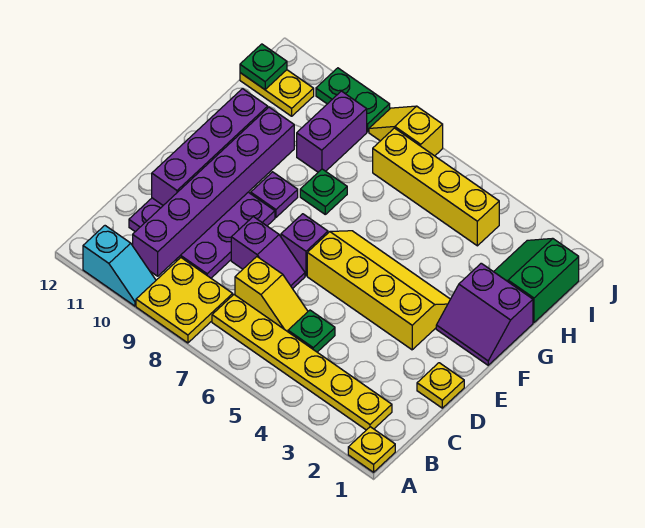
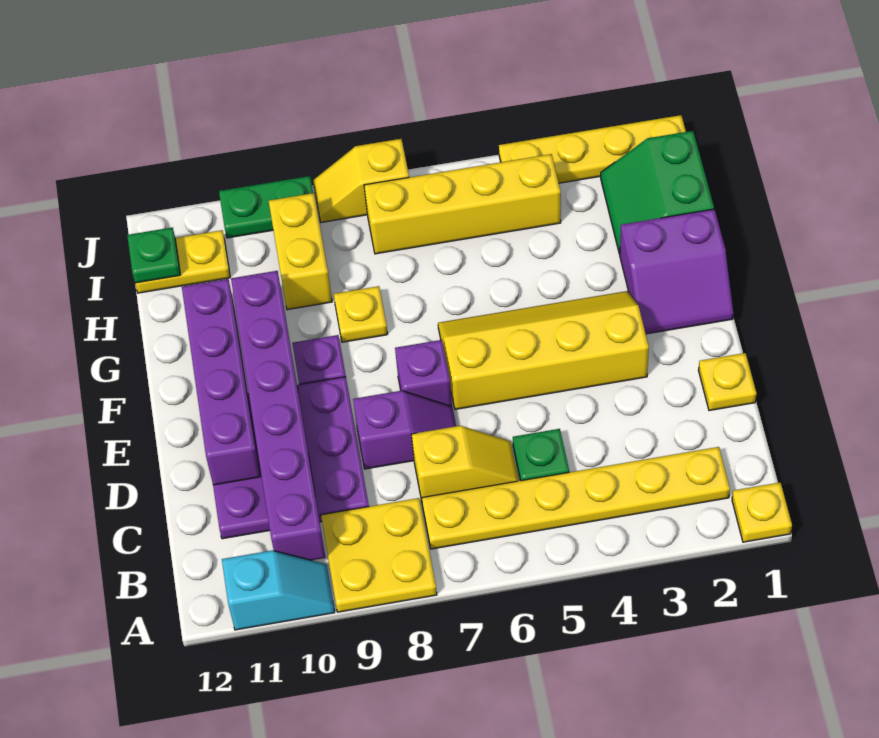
green plate G8 level 1 -> yellow plate G8 level 1
purple brick H9:I9 level 1 -> yellow brick H9:I9 level 1
none -> yellow plate J1:J4 level 1

